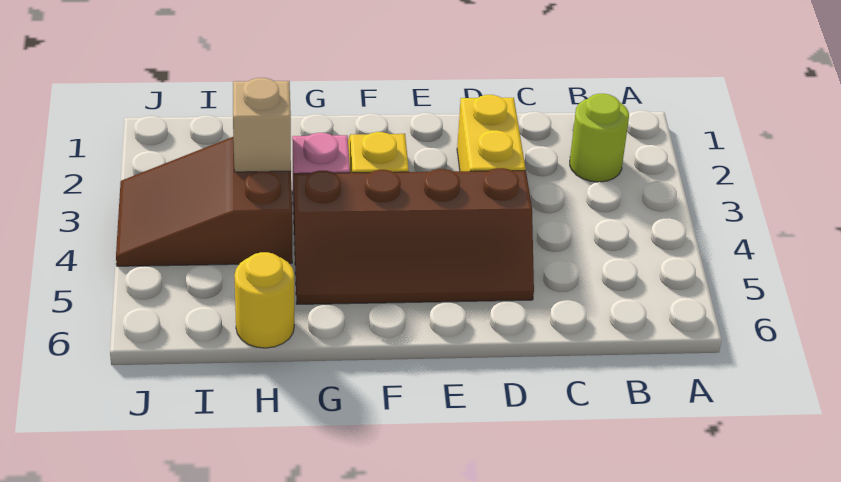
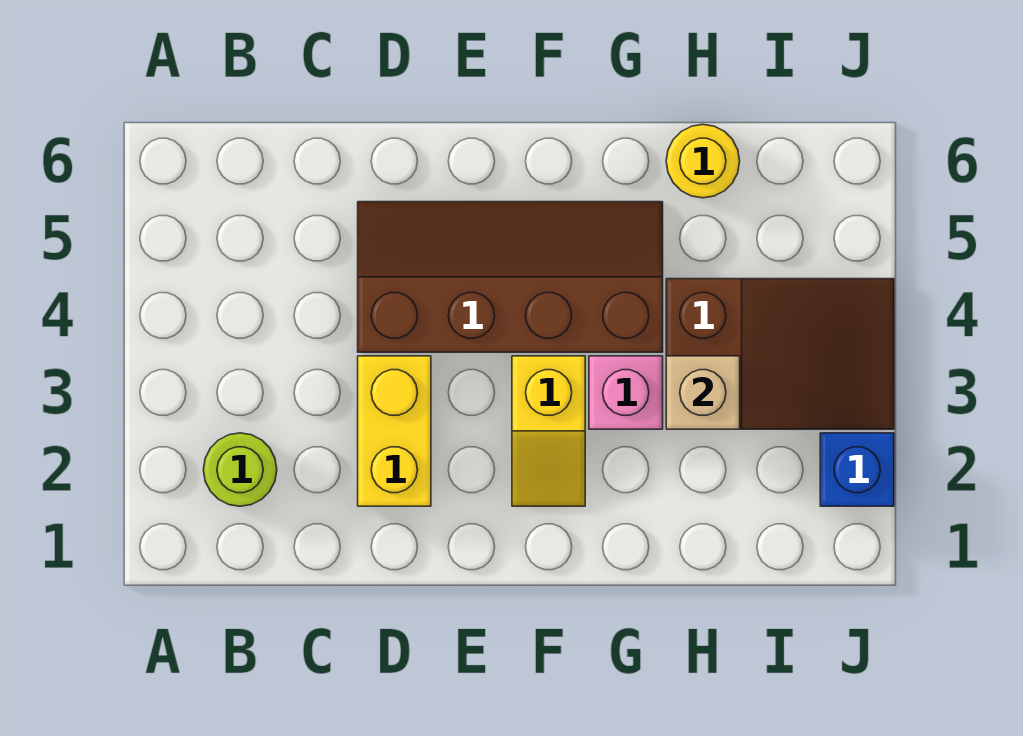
none -> blue brick J2 level 1

